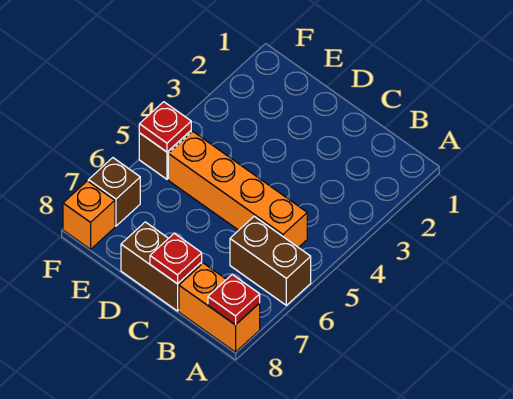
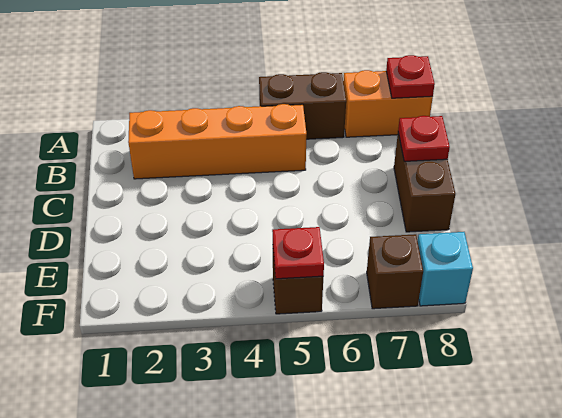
brown brick A6:B6 level 1 -> brown brick A5:A6 level 1
orange brick A8:B8 level 1 -> orange brick A7:A8 level 1
orange brick B5:E5 level 1 -> orange brick B2:B5 level 1
orange brick F8 level 1 -> cyan brick F8 level 1

